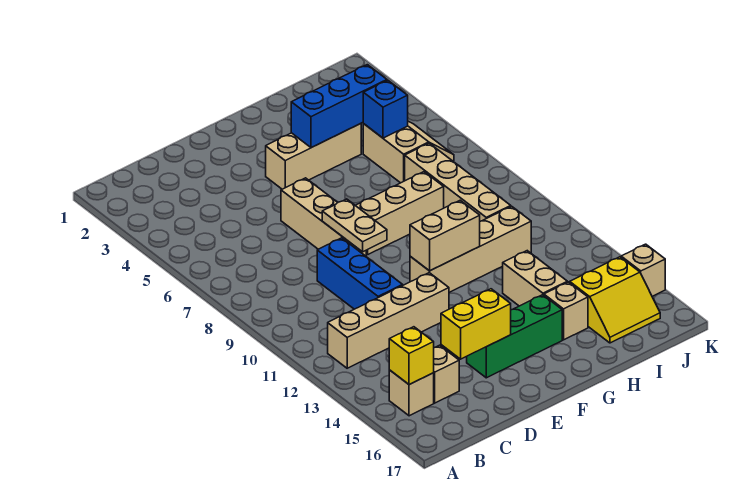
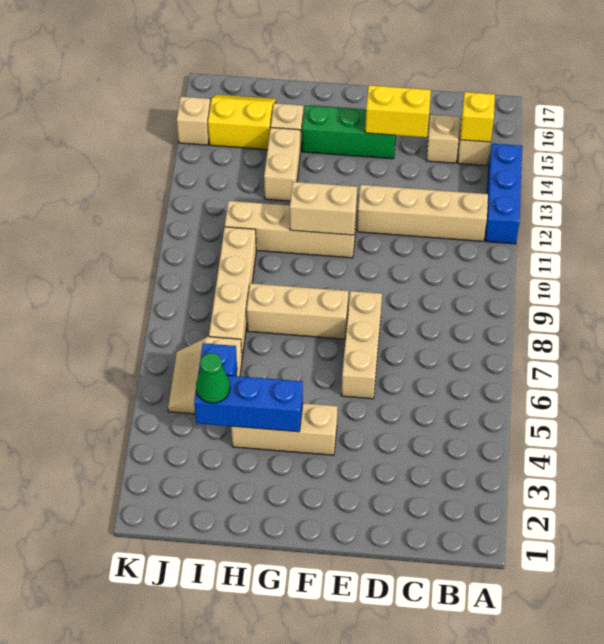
blue brick D9:D11 level 1 -> blue brick A12:A14 level 1
tan plate E8:E9 level 2 -> none
none -> green cone I4 level 3

